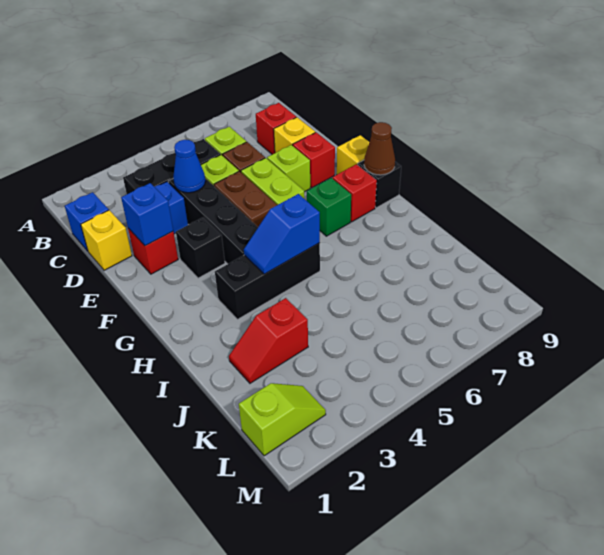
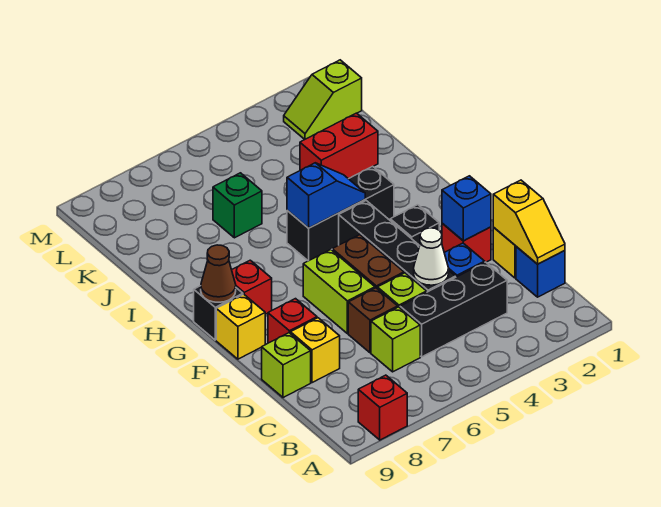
none -> yellow slope C1:D1 level 2 top D
red brick C8 level 1 -> red brick A8 level 1
blue cone D4 level 2 -> white cone D4 level 2
lime brick E7 level 1 -> lime brick D9 level 1
green brick G7 level 1 -> green brick J6 level 1
red slope J2:J3 level 1 top 3 -> red brick J2:J3 level 1

